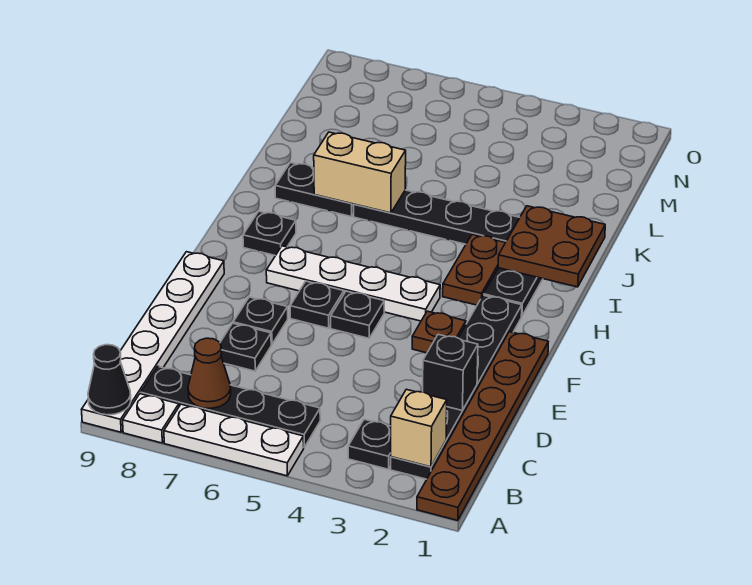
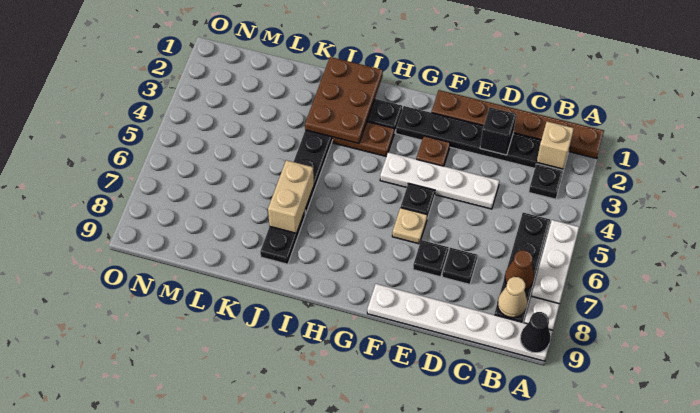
none -> tan cone B8 level 2
black plate F6 level 1 -> tan plate F6 level 1
white plate G4:G7 level 1 -> white plate D4:G4 level 1
black plate H8 level 1 -> none
brown plate I1:J2 level 2 -> brown plate I1:J3 level 2

